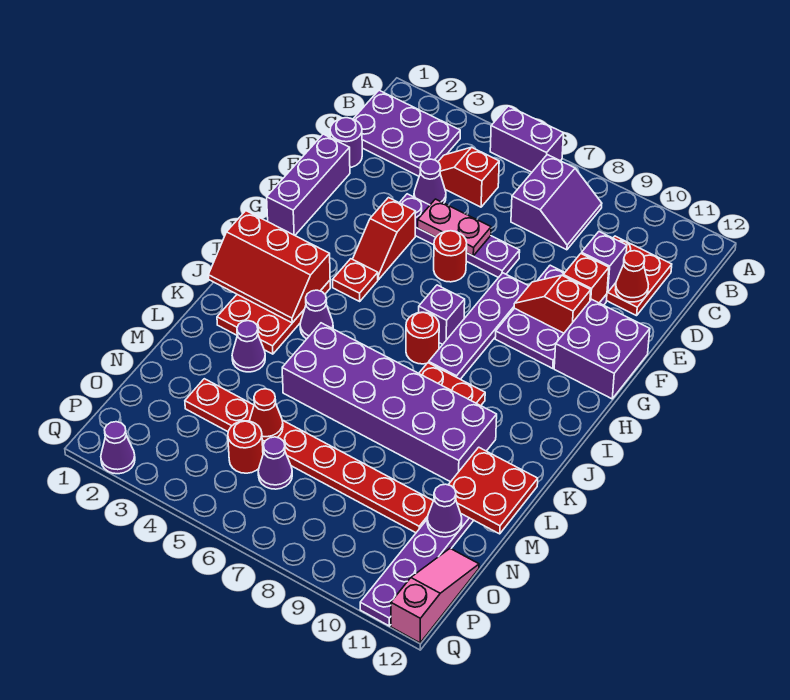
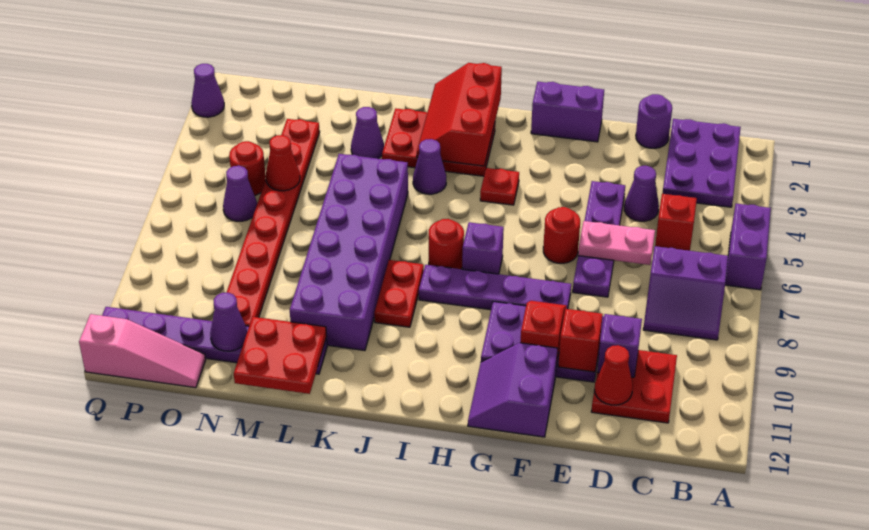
purple brick E1:G1 level 1 -> purple brick F1:G1 level 1
pink plate E5:E6 level 2 -> pink plate D6:E6 level 2
red slope F4:G4 level 1 top F -> none
purple brick F11:G12 level 1 -> purple slope F11:G12 level 1 top F

